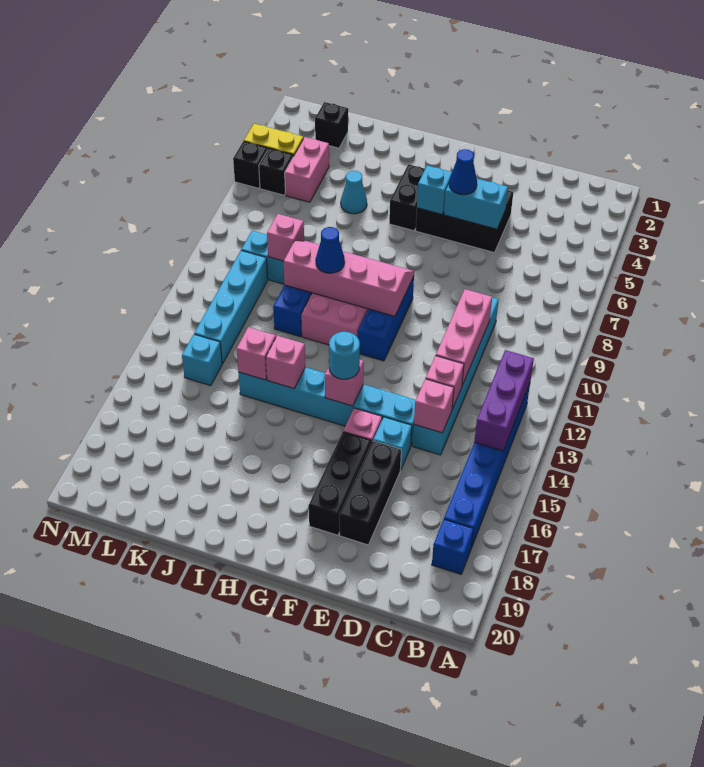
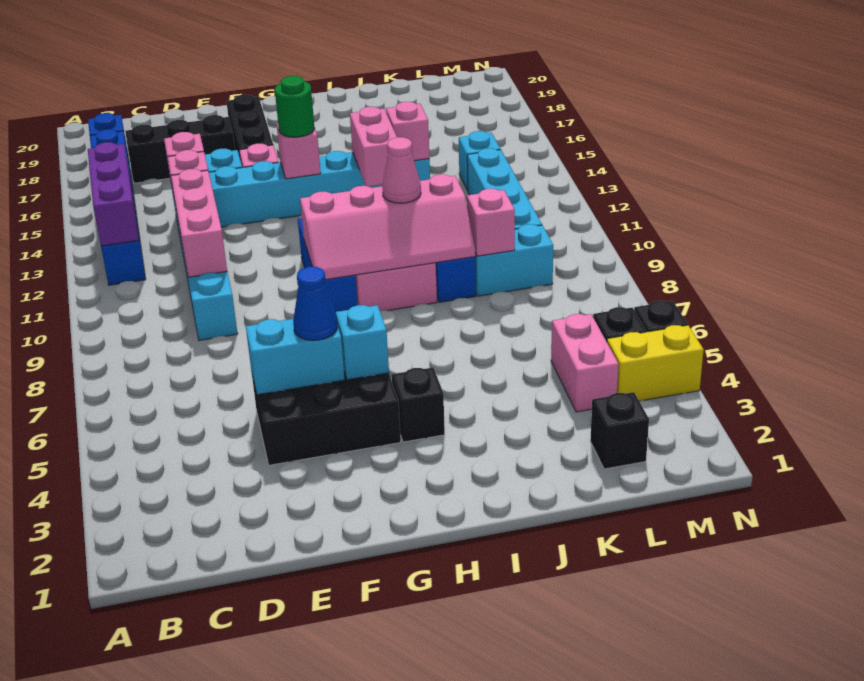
black brick E16:E18 level 1 -> black brick C17:E17 level 1
cyan round brick G14 level 3 -> green round brick G14 level 3
black brick H4:H5 level 1 -> black brick H4 level 1
blue cone I10 level 3 -> pink cone I10 level 3
pink brick I14 level 2 -> pink brick I13:I14 level 2
cyan cone J5 level 1 -> none

